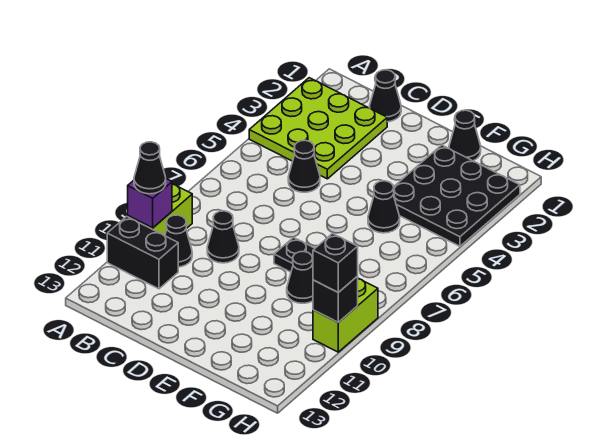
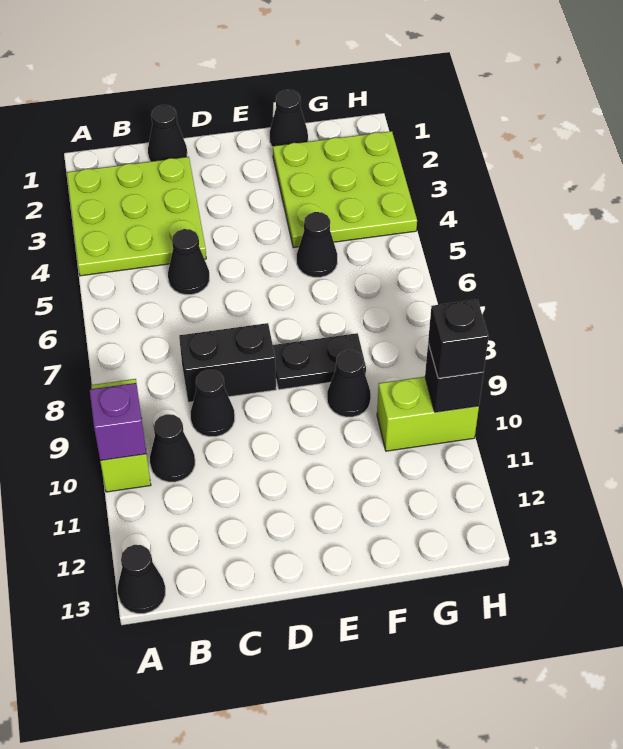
black cone A10 level 3 -> black cone A13 level 1
black brick A11:B11 level 1 -> black brick C8:D8 level 1
black plate F2:H4 level 1 -> lime plate F2:H4 level 1
lime brick H9:H10 level 1 -> lime brick G10:H10 level 1

